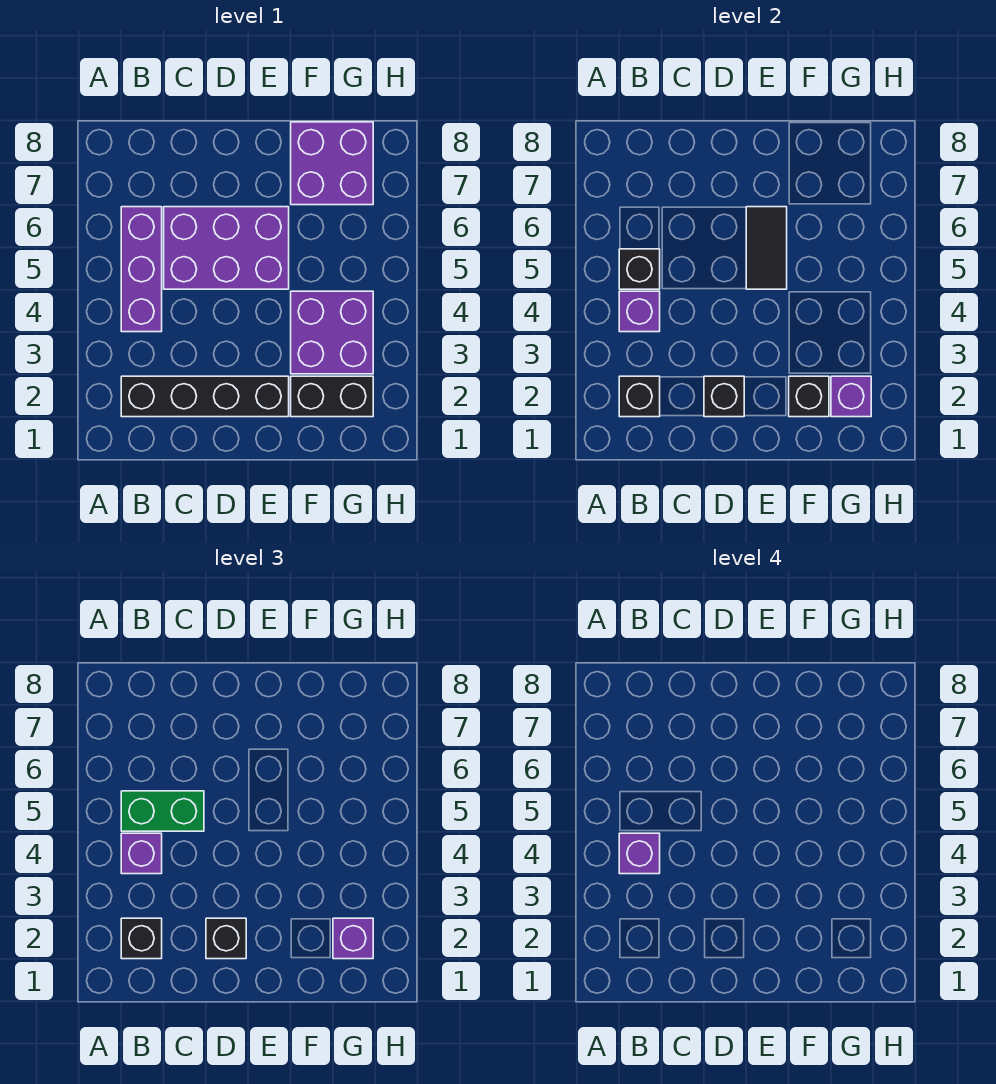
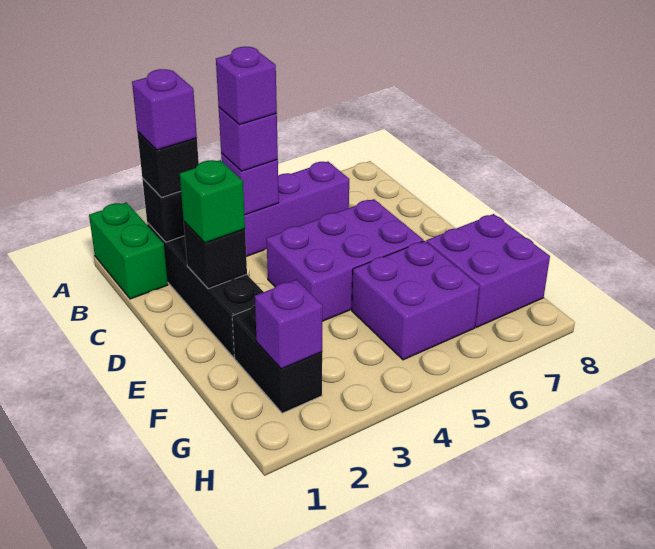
black brick B5 level 2 -> none
green brick B5:C5 level 3 -> green brick A1:B1 level 1
purple brick C5:E6 level 1 -> purple brick D4:E6 level 1
black brick D2 level 3 -> green brick D2 level 3
black tile E5:E6 level 2 -> none
black brick F2 level 2 -> none
purple brick F3:G4 level 1 -> purple brick F5:G6 level 1
purple brick G2 level 3 -> purple brick B2 level 4

